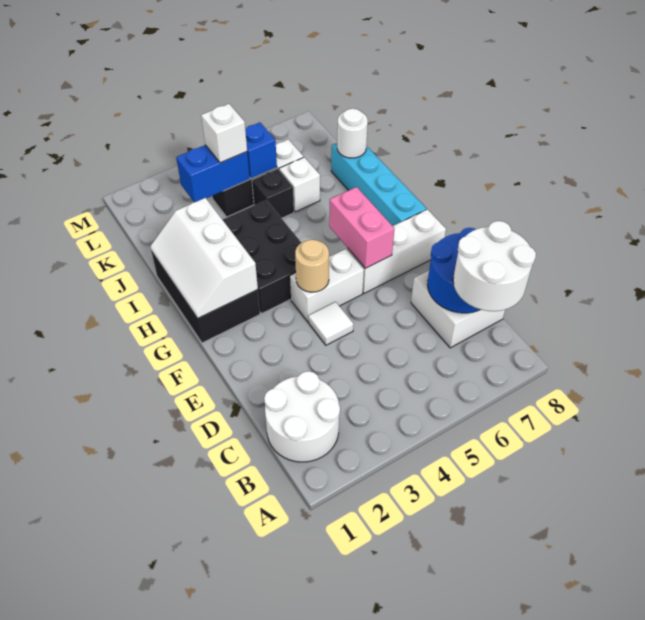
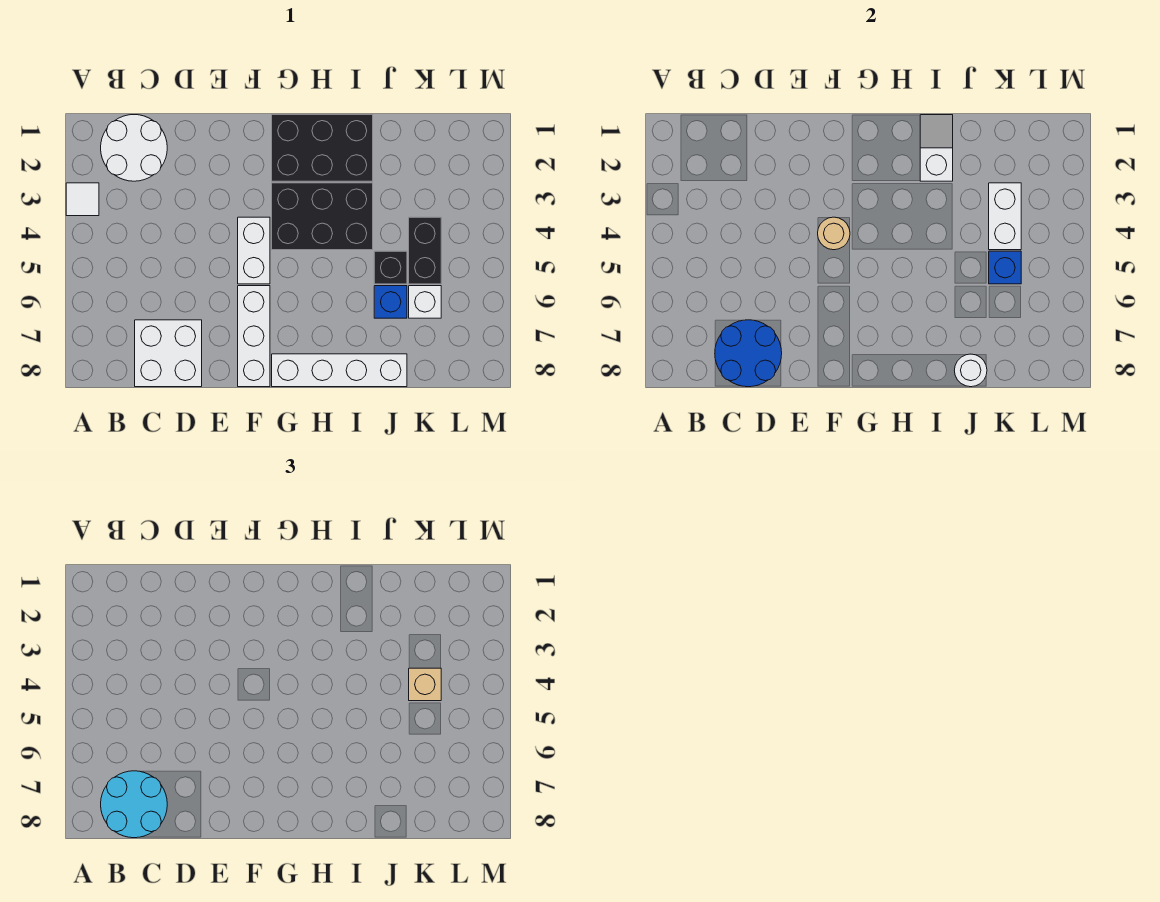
white round brick B7:C8 level 3 -> cyan round brick B7:C8 level 3
white tile E4 level 1 -> white tile A3 level 1
pink brick F6:G6 level 2 -> none
white slope G1:I2 level 2 top 2 -> white slope I1:I2 level 2 top 2
cyan brick G8:J8 level 1 -> white brick G8:J8 level 1
white brick J6 level 1 -> blue brick J6 level 1
blue brick K3:K4 level 2 -> white brick K3:K4 level 2
white brick K4 level 3 -> tan brick K4 level 3

